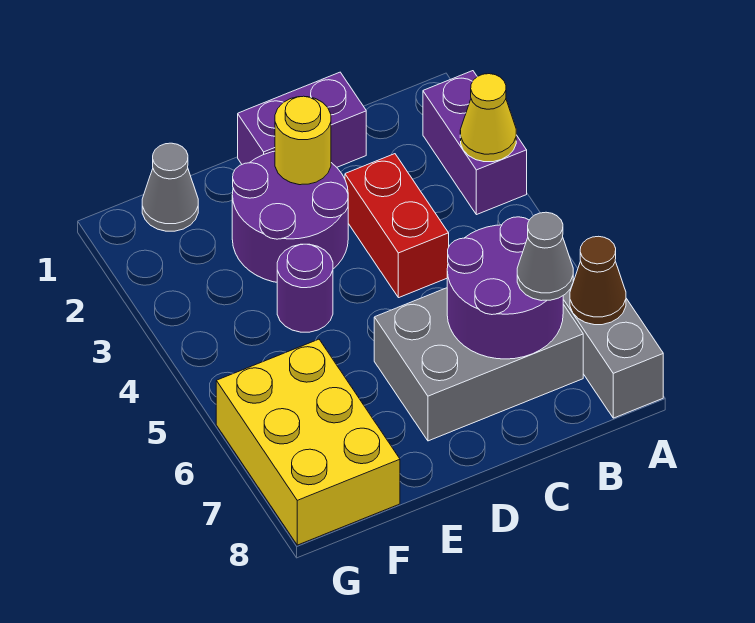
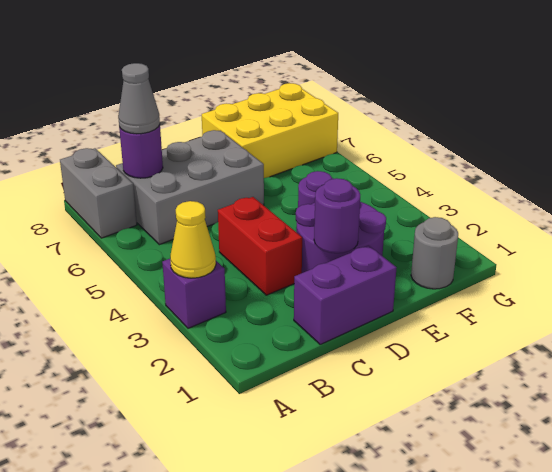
purple brick A2:A3 level 1 -> purple brick A3 level 1
brown cone A7 level 2 -> none
purple round brick B6:C7 level 2 -> purple round brick B7 level 2
yellow round brick D2 level 2 -> purple round brick D2 level 2
grey cone F1 level 1 -> grey round brick F1 level 1
yellow brick F6:G8 level 1 -> yellow brick E7:G8 level 1

